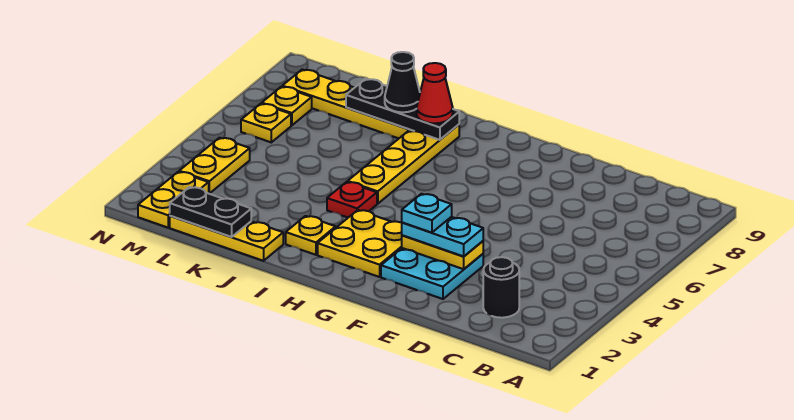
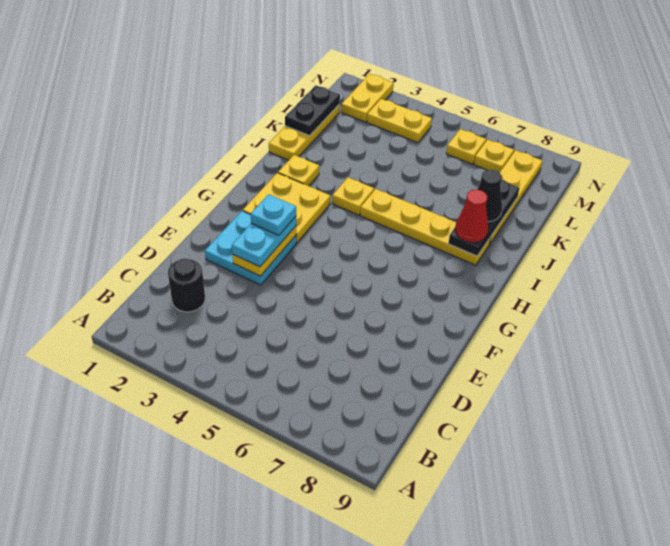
red plate I4 level 1 -> yellow plate I4 level 1
yellow plate M1:M2 level 1 -> yellow plate M2:N2 level 1

